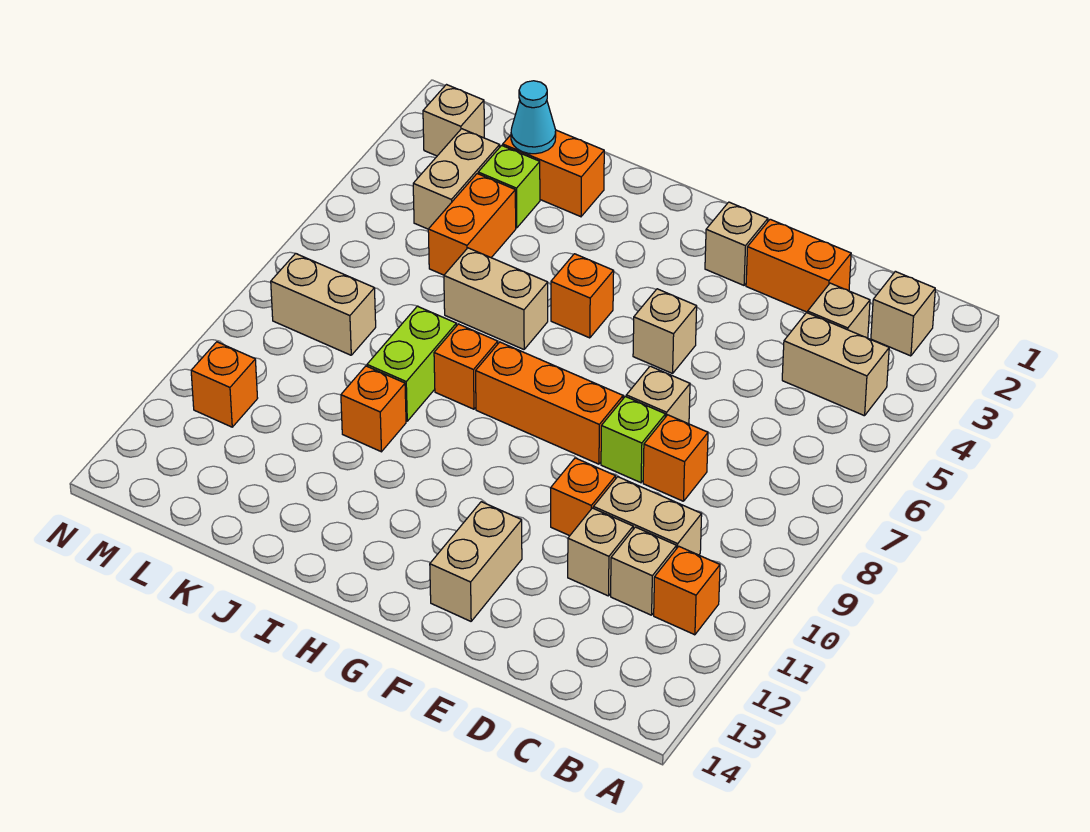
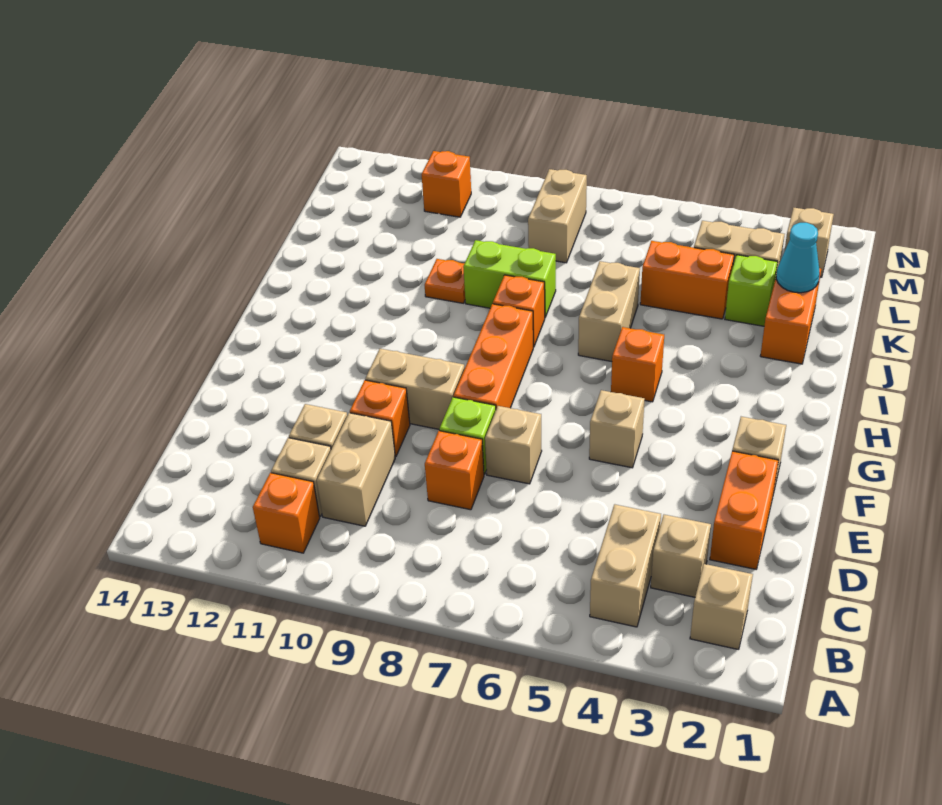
tan brick F12:F13 level 1 -> tan brick F9:F10 level 1
orange brick J10 level 1 -> orange plate J10 level 1

